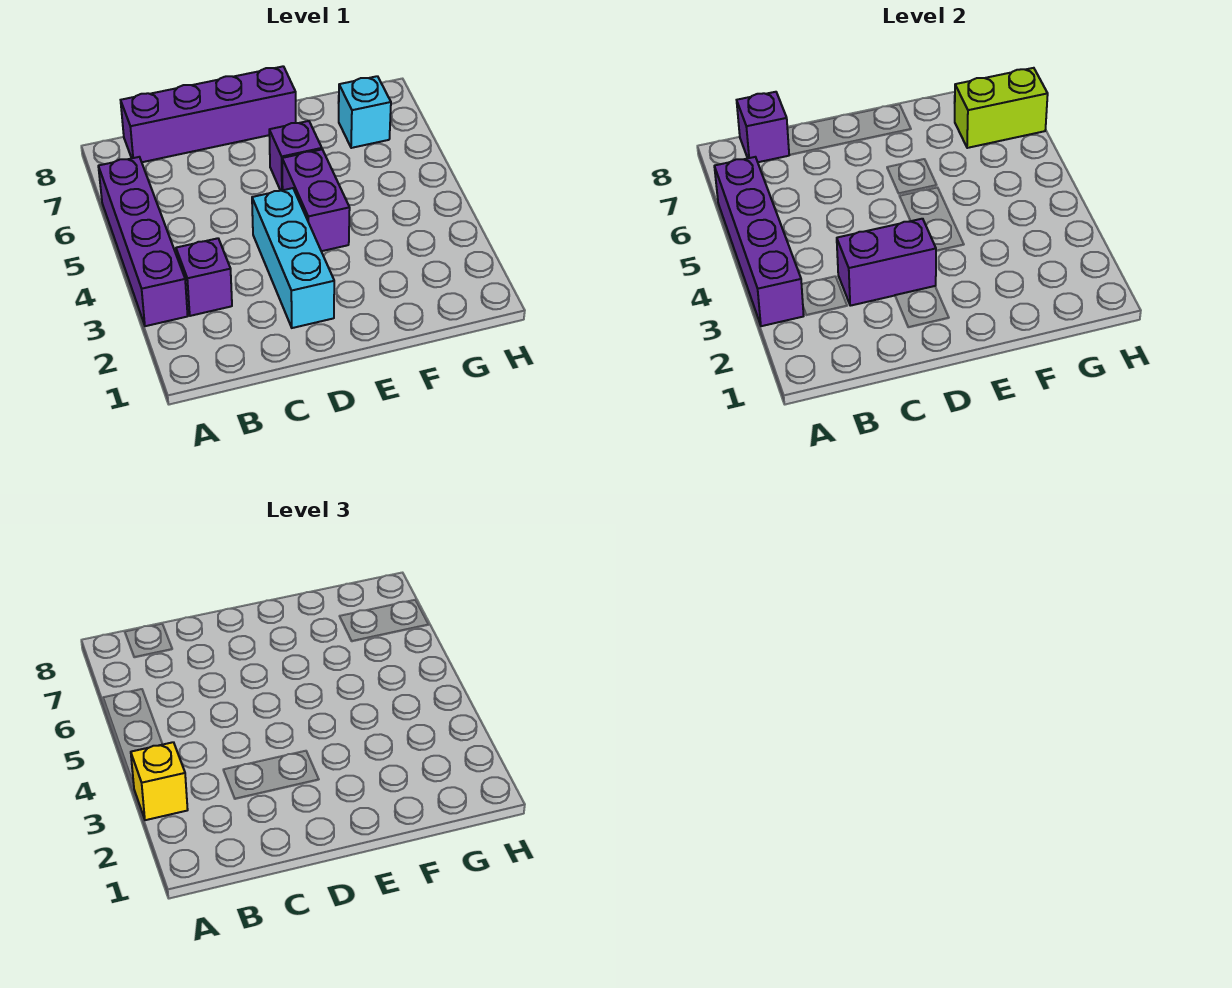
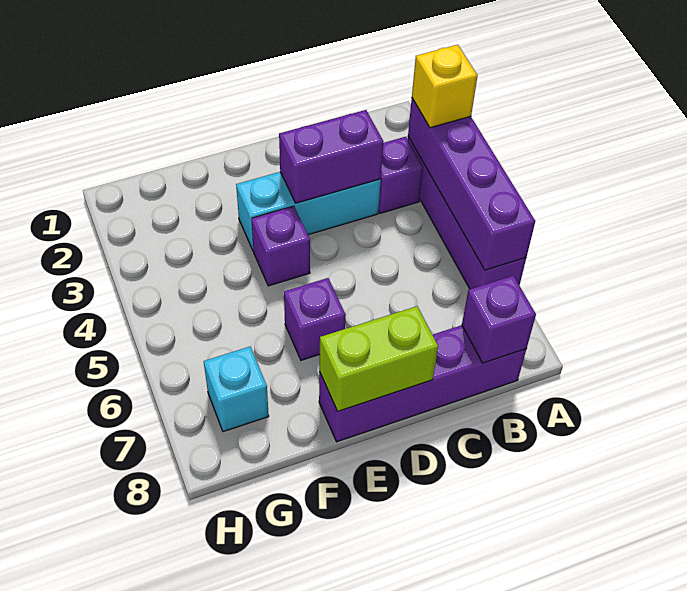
cyan brick D2:D4 level 1 -> cyan brick C3:E3 level 1
purple brick E4:E5 level 1 -> purple brick E4 level 1
lime brick G7:H7 level 2 -> lime brick D8:E8 level 2

